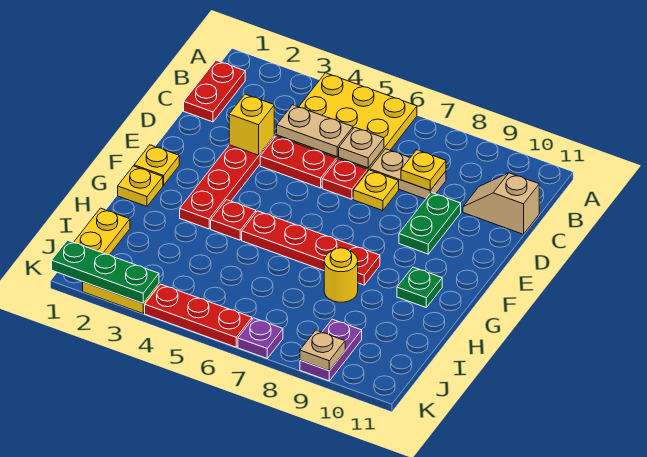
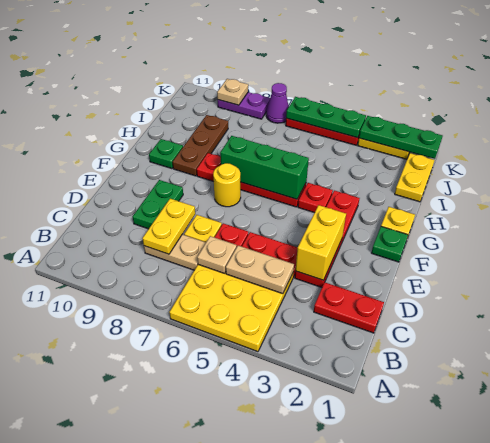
red plate B1:C1 level 1 -> red plate C1:C2 level 1
yellow plate C8 level 2 -> yellow plate C8:D8 level 2
tan slope C10:C11 level 1 top 11 -> none
yellow brick D3 level 2 -> yellow brick D3:E3 level 2
yellow plate F1 level 1 -> green plate F1 level 1
none -> green brick G5:G7 level 2
none -> brown plate G9:I9 level 1
yellow round brick H8 level 1 -> yellow round brick F7 level 1
purple plate J9:K9 level 1 -> purple plate K8:K9 level 1
none -> green plate K4:K6 level 2
purple plate K7 level 1 -> purple cone K7 level 1

